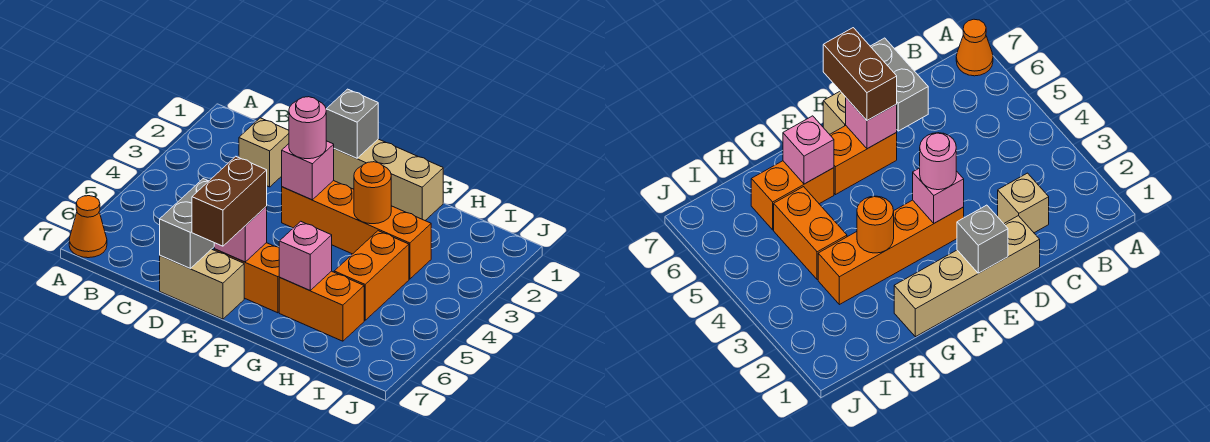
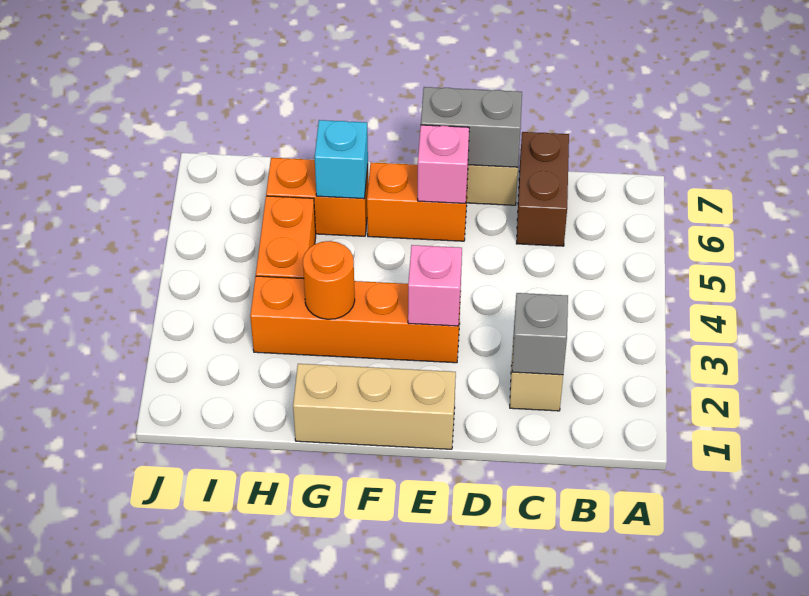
orange cone A7 level 1 -> none
tan brick D1:G1 level 1 -> tan brick E1:G1 level 1
grey brick D6:D7 level 2 -> grey brick D7:E7 level 2
grey brick E1 level 2 -> grey brick C2 level 2
pink round brick E3 level 3 -> none
brown brick E6:E7 level 3 -> brown brick C6:C7 level 1
pink brick G6 level 2 -> cyan brick G6 level 2

